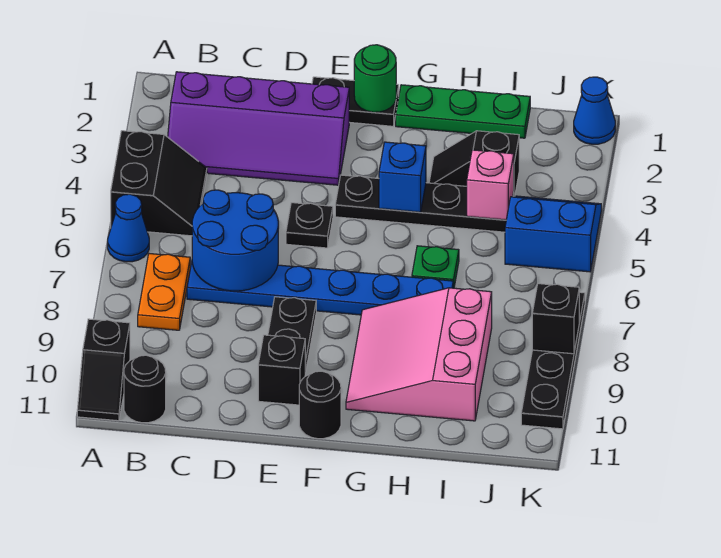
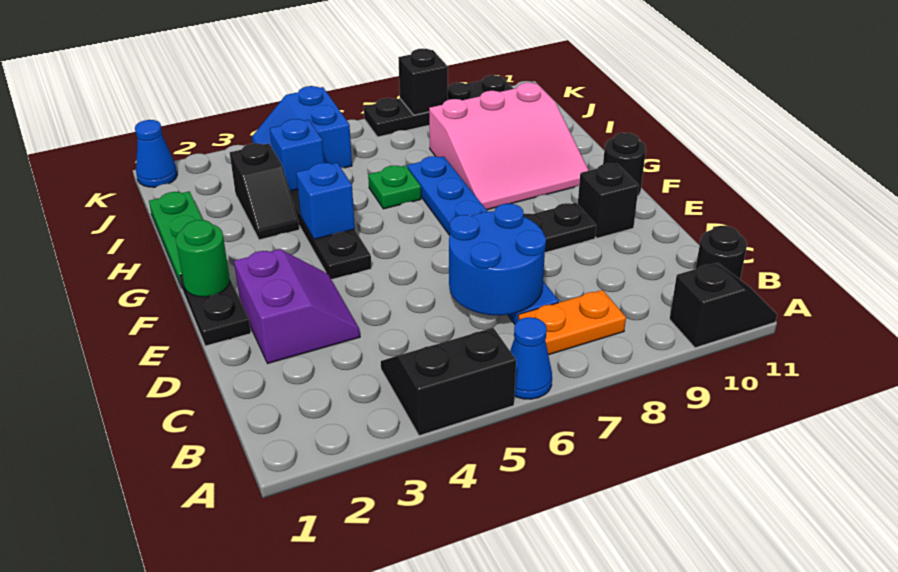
purple slope B2:E3 level 1 top 2 -> purple slope D2:E3 level 1 top 2
black plate E5 level 1 -> none
pink brick I4 level 2 -> blue brick I4 level 2

